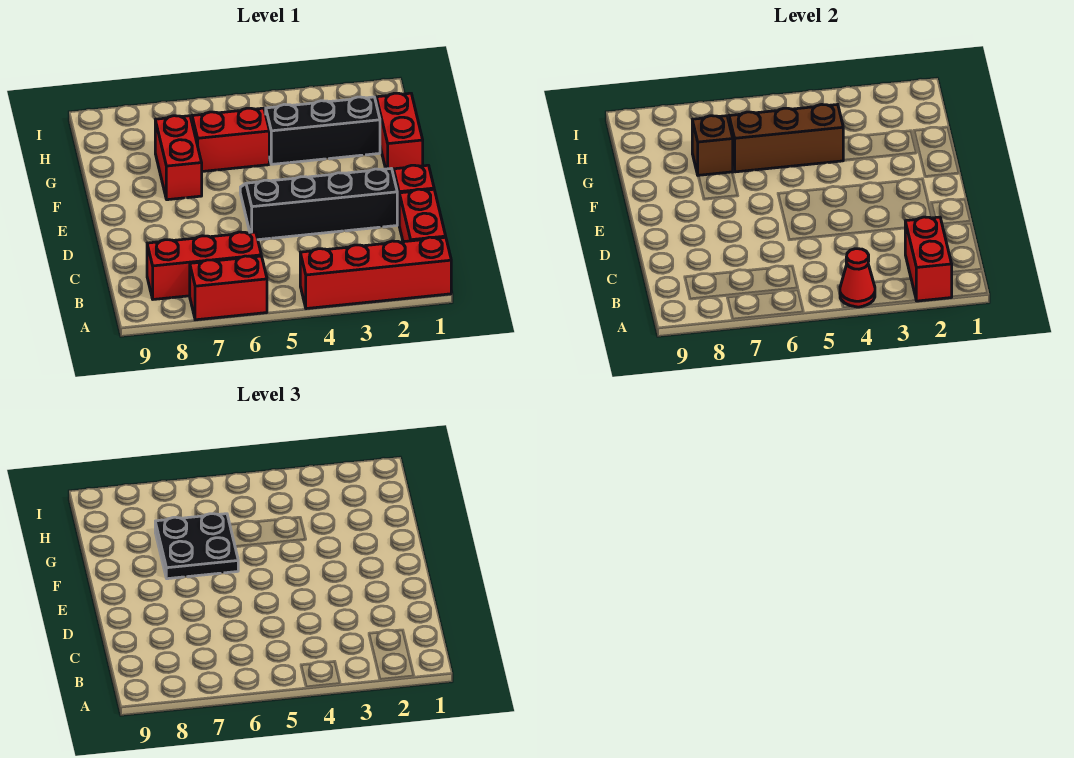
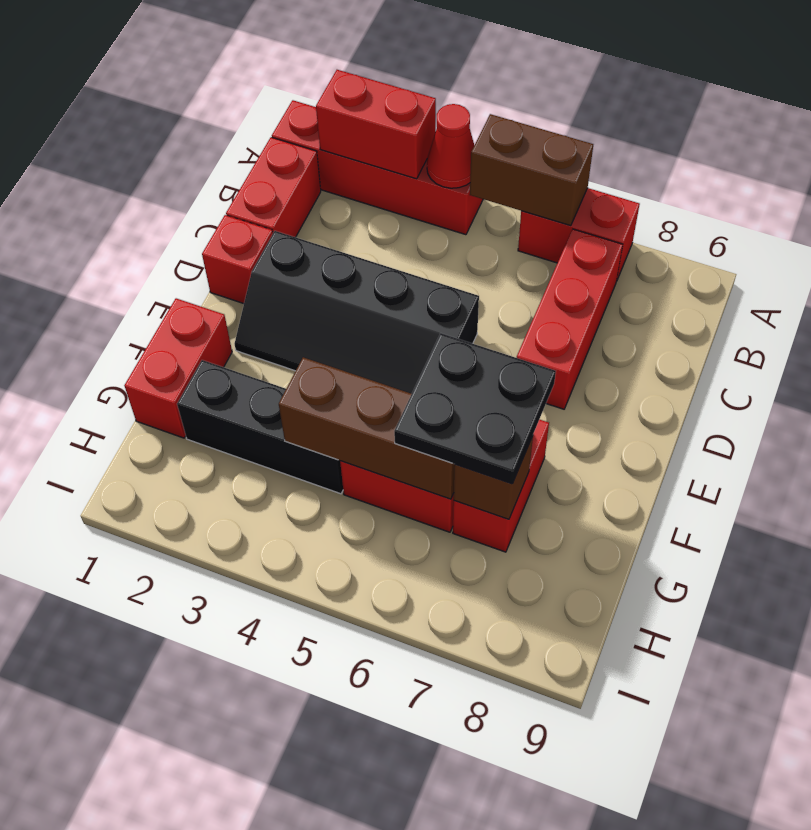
red brick A2:B2 level 2 -> red brick A2:A3 level 2
none -> brown brick A5:A6 level 2
red brick B6:B8 level 1 -> red brick B7:D7 level 1

